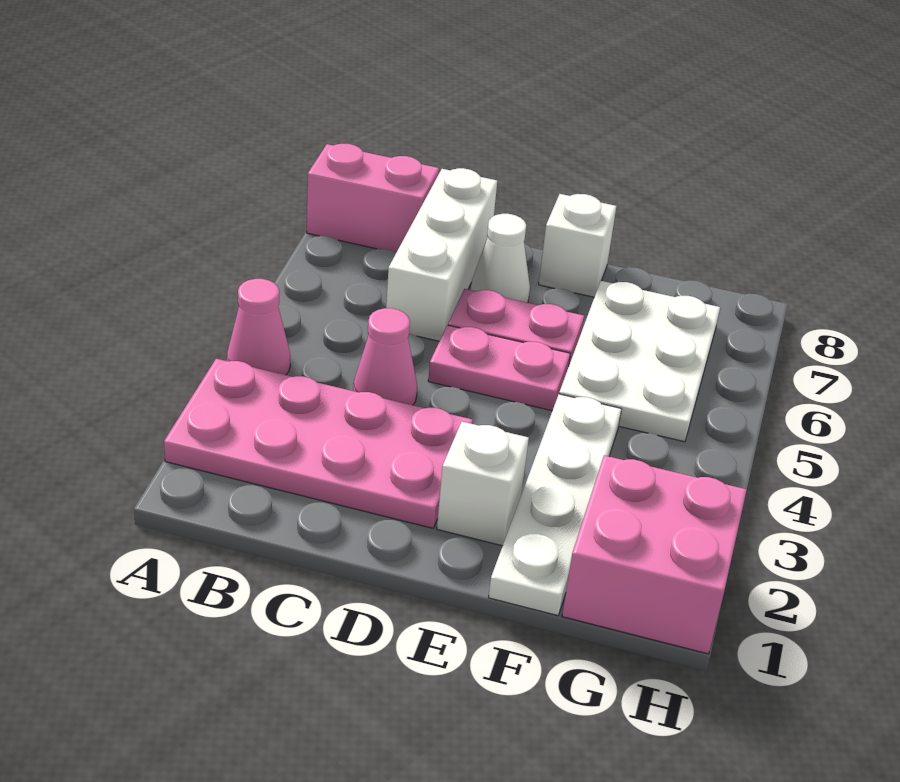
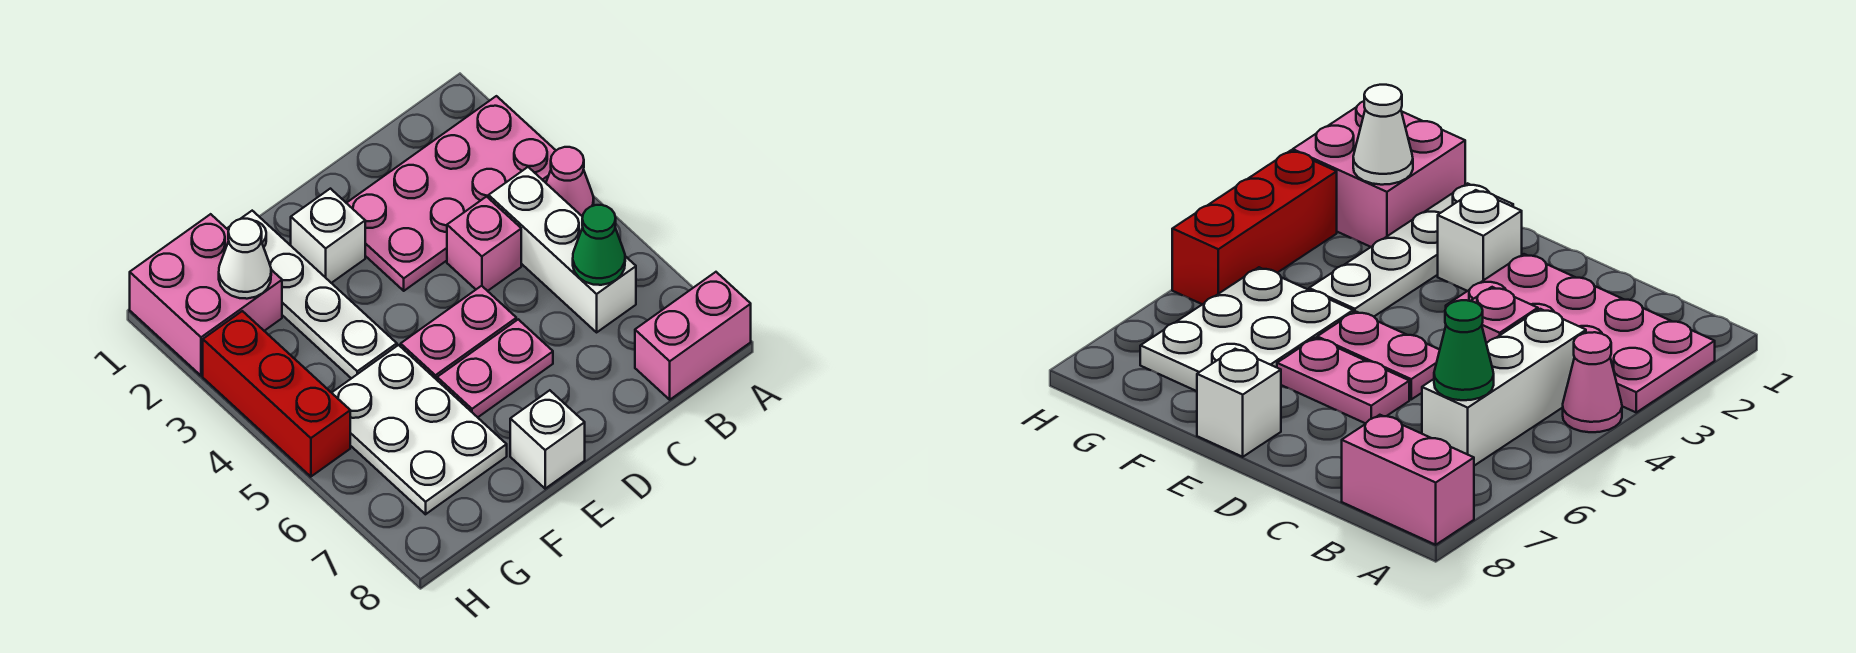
none -> green cone B6 level 2
pink cone C4 level 1 -> pink brick C4 level 1
white brick C6:C8 level 1 -> white brick B4:B6 level 1
white cone D7 level 1 -> white cone G2 level 2
none -> red brick H3:H5 level 1

